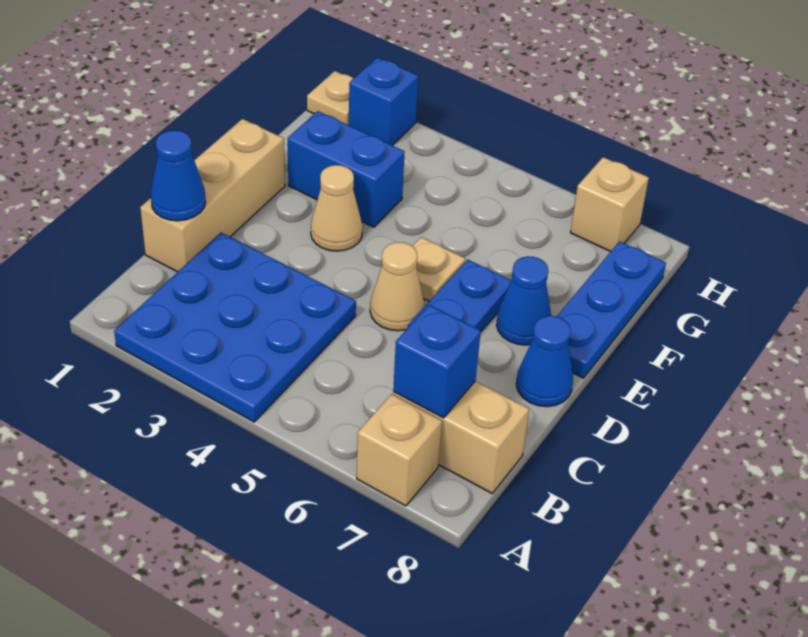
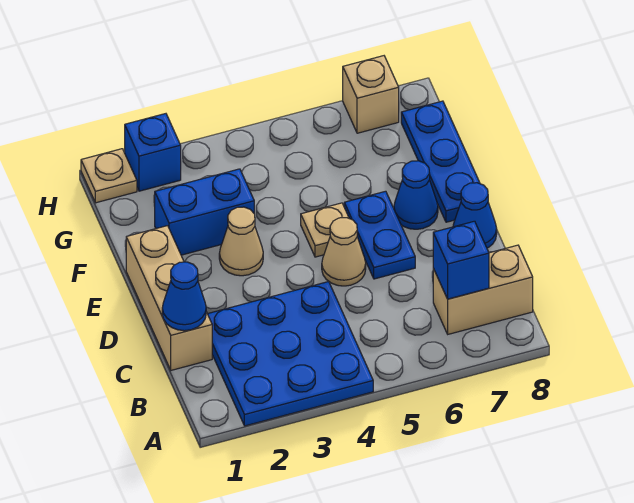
tan brick A7 level 1 -> none

